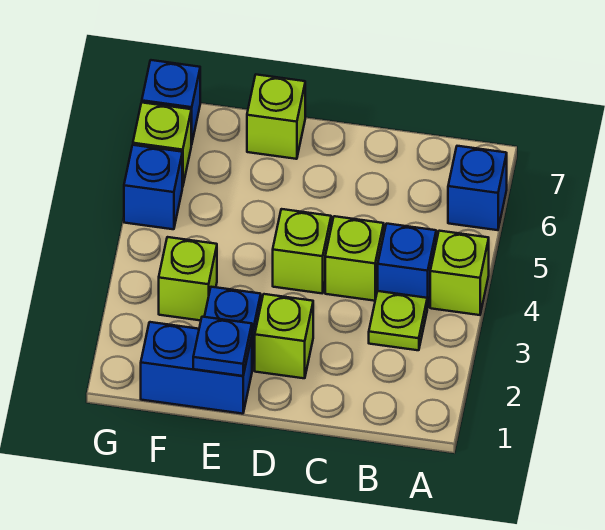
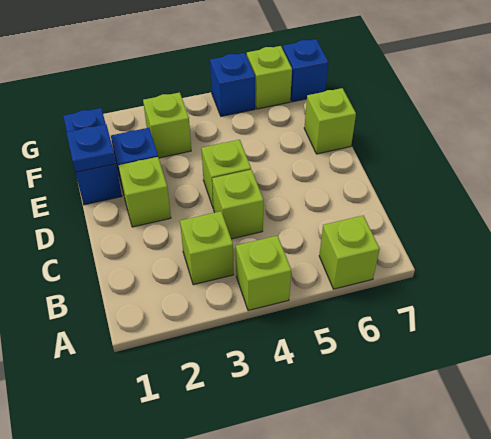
blue brick A6 level 1 -> lime brick A6 level 1
lime plate B3 level 1 -> lime brick B3 level 1
blue brick B4 level 1 -> none

